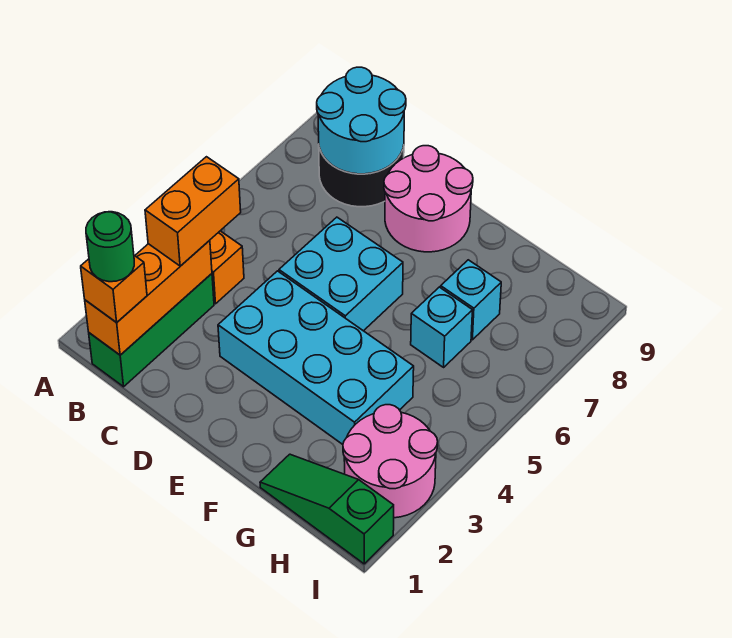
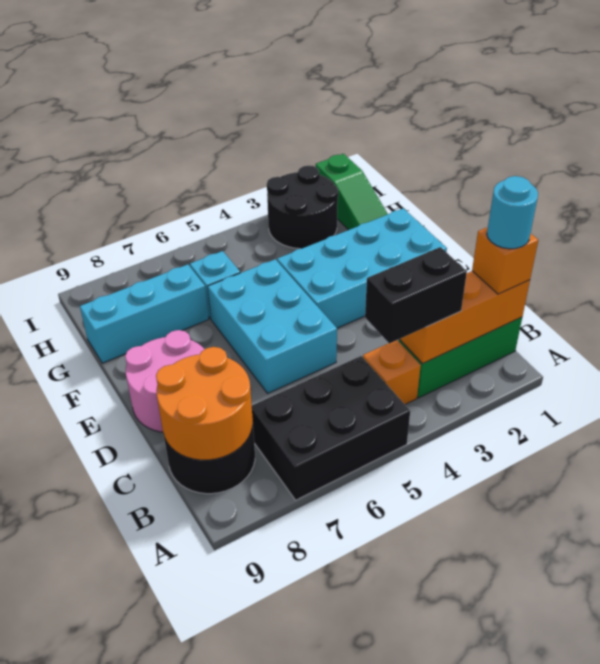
none -> black brick A5:B7 level 1
green round brick B1 level 4 -> cyan round brick B1 level 4
orange brick B3:B4 level 3 -> black brick B3:B4 level 3
cyan round brick B8:C9 level 2 -> orange round brick B8:C9 level 2
cyan brick D3:G4 level 1 -> cyan brick E1:F4 level 1
cyan brick D5:E6 level 1 -> cyan brick D5:F6 level 1
cyan brick G7 level 1 -> cyan brick G7:G9 level 1
pink round brick H2:I3 level 1 -> black round brick H2:I3 level 1

